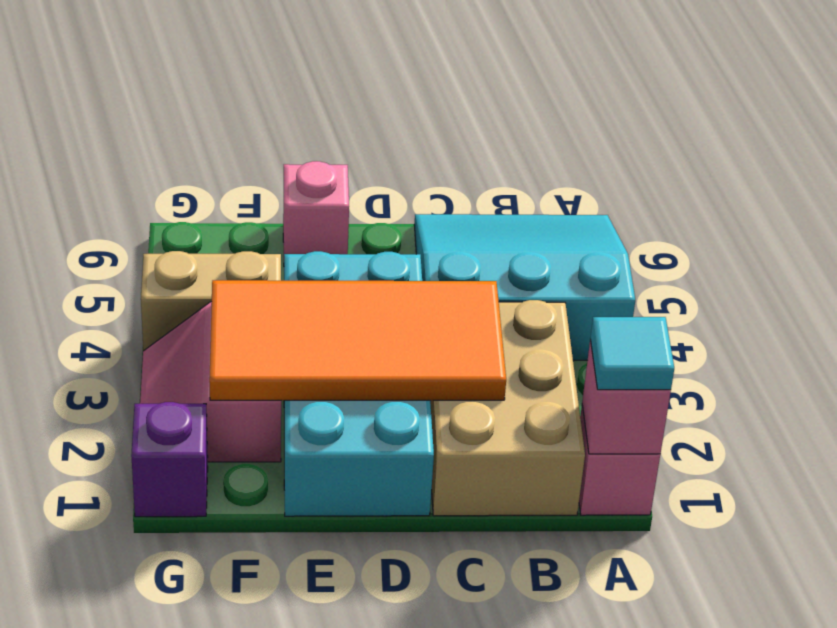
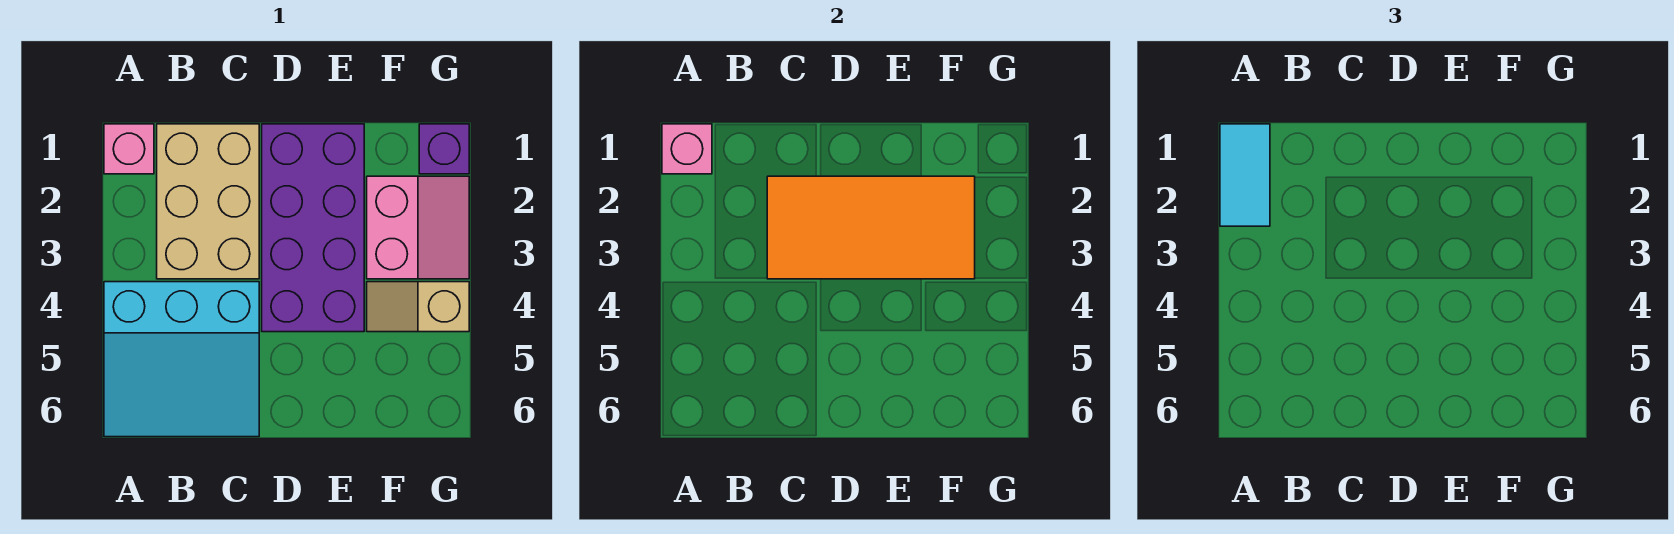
cyan tile A1 level 3 -> cyan tile A1:A2 level 3
cyan brick D1:E4 level 1 -> purple brick D1:E4 level 1
pink brick E6 level 1 -> none
tan brick F4:G4 level 1 -> tan slope F4:G4 level 1 top G

